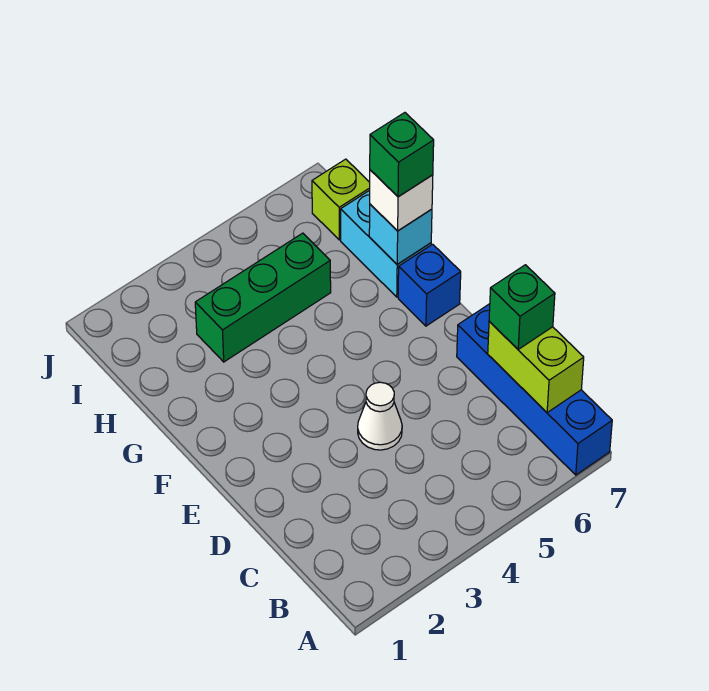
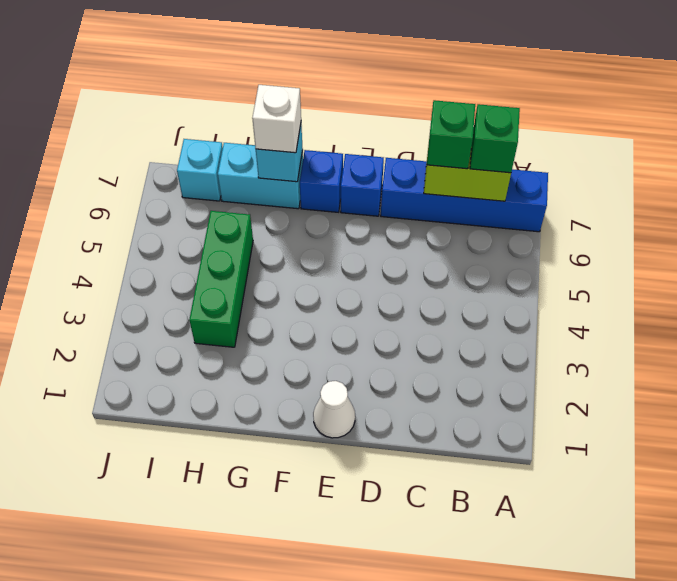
white cone D4 level 1 -> white cone E1 level 1
none -> blue brick E7 level 1
green brick G7 level 4 -> green brick B7 level 3
lime brick I7 level 1 -> cyan brick I7 level 1

